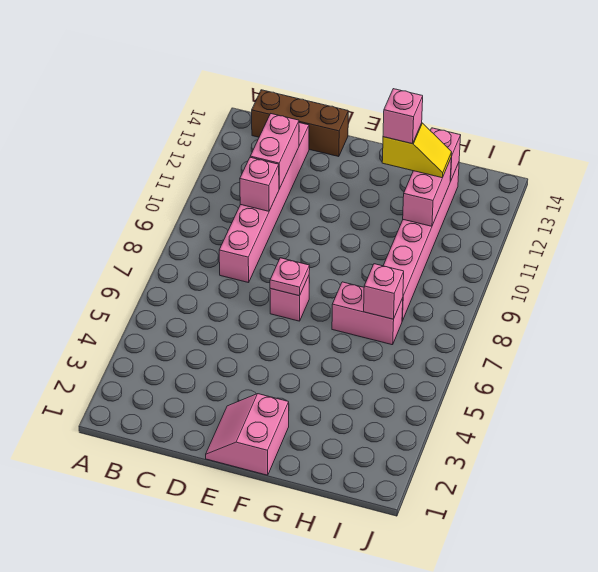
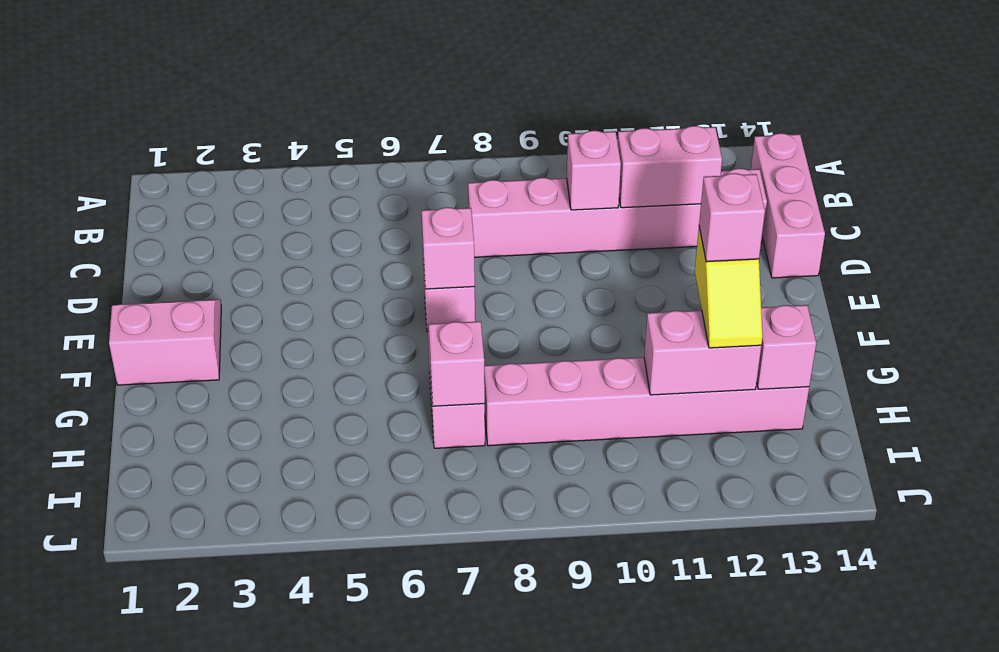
brown brick B14:D14 level 1 -> pink brick B14:D14 level 1
pink plate E7 level 2 -> pink brick E7 level 2

